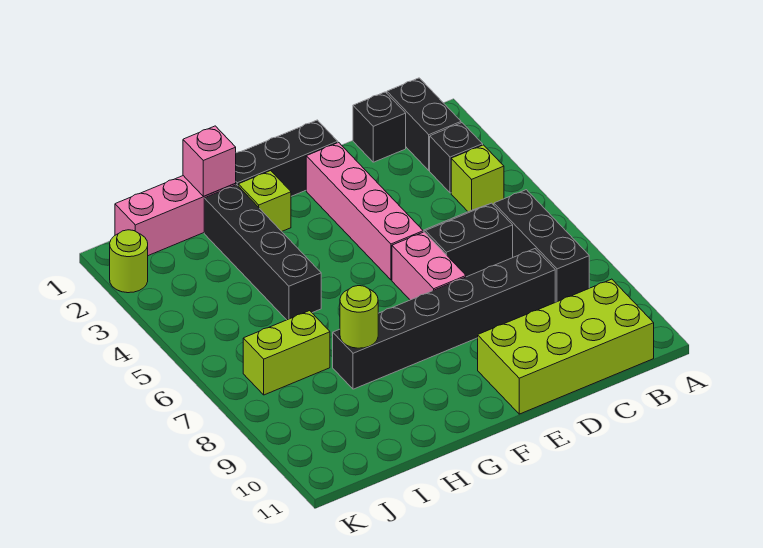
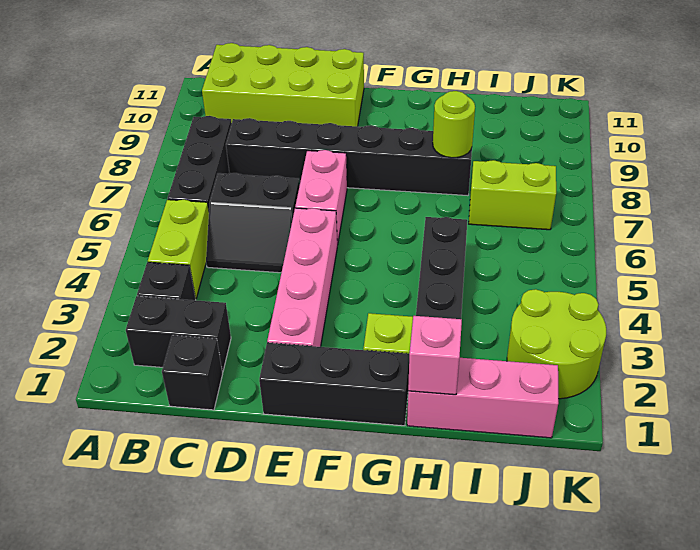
black brick B1:B2 level 1 -> black brick B2:C2 level 1
lime brick B4 level 1 -> lime brick B4:B5 level 1
lime round brick K2 level 1 -> lime round brick J2:K3 level 1

